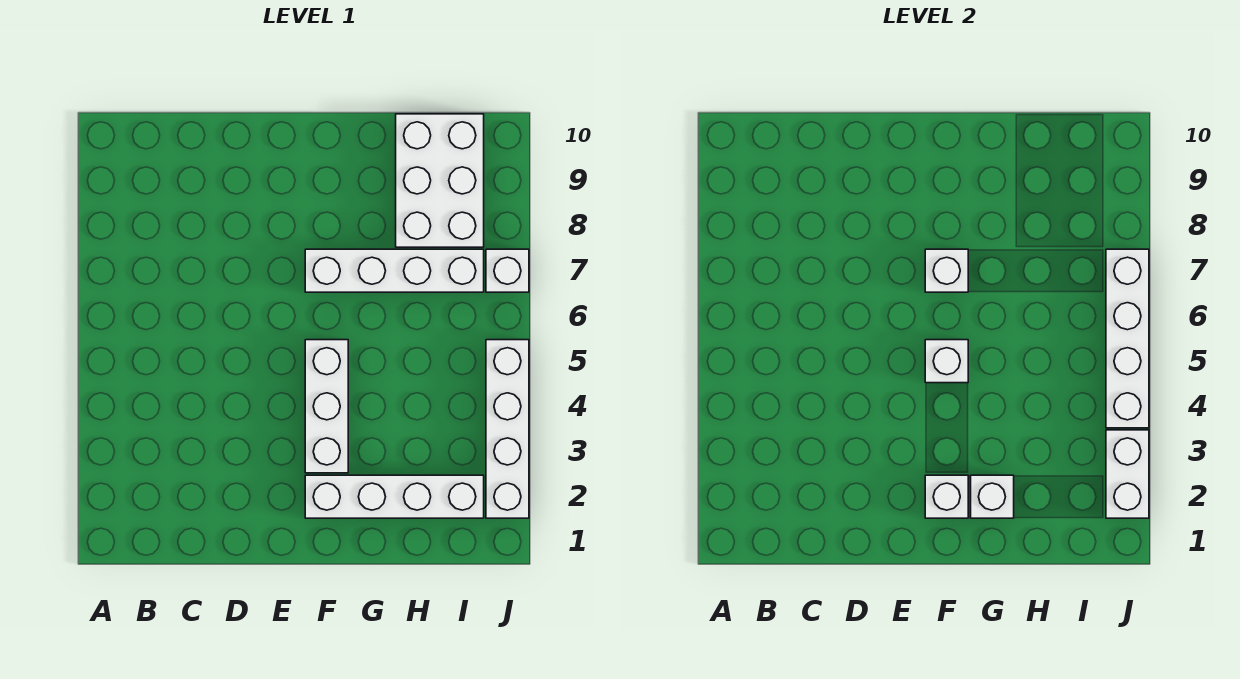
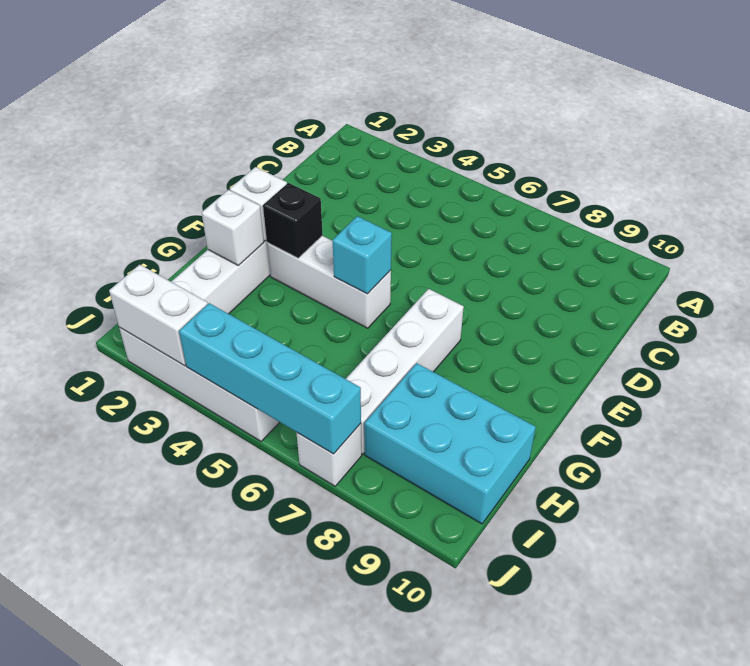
none -> black brick F3 level 2
white brick F5 level 2 -> cyan brick F5 level 2
white brick F7 level 2 -> none
white brick H8:I10 level 1 -> cyan brick H8:I10 level 1
white brick J4:J7 level 2 -> cyan brick J4:J7 level 2

